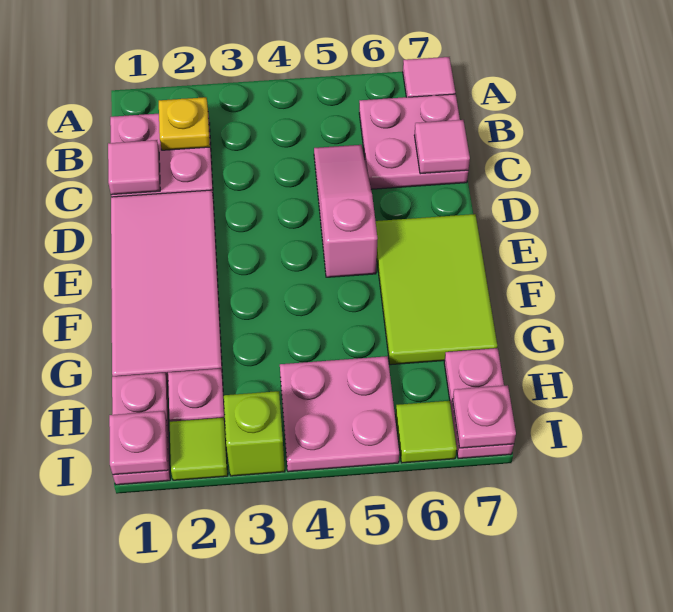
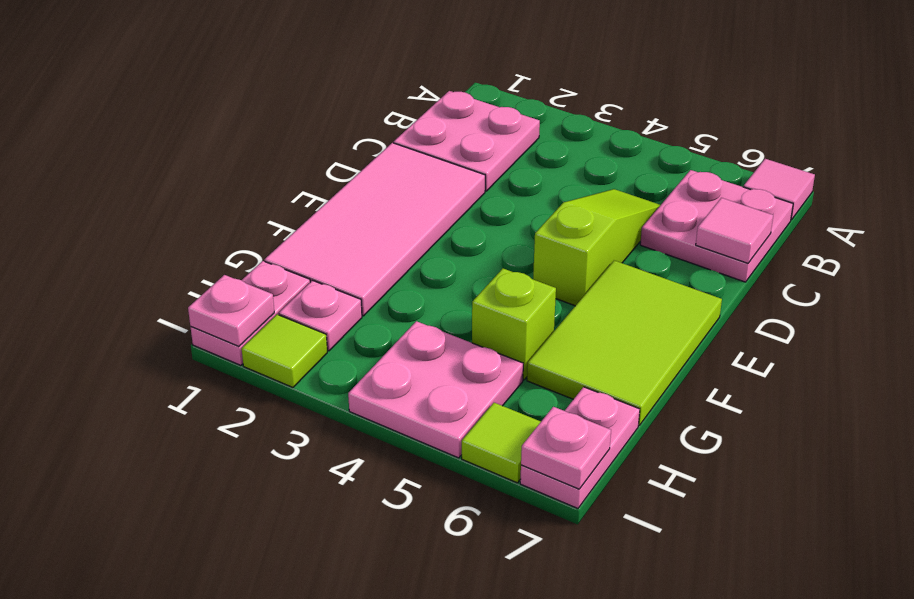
yellow plate B2 level 2 -> none
pink tile C1 level 2 -> none
pink slope C5:E5 level 1 top E -> lime slope C5:E5 level 1 top E
lime brick I3 level 1 -> lime brick G5 level 1

